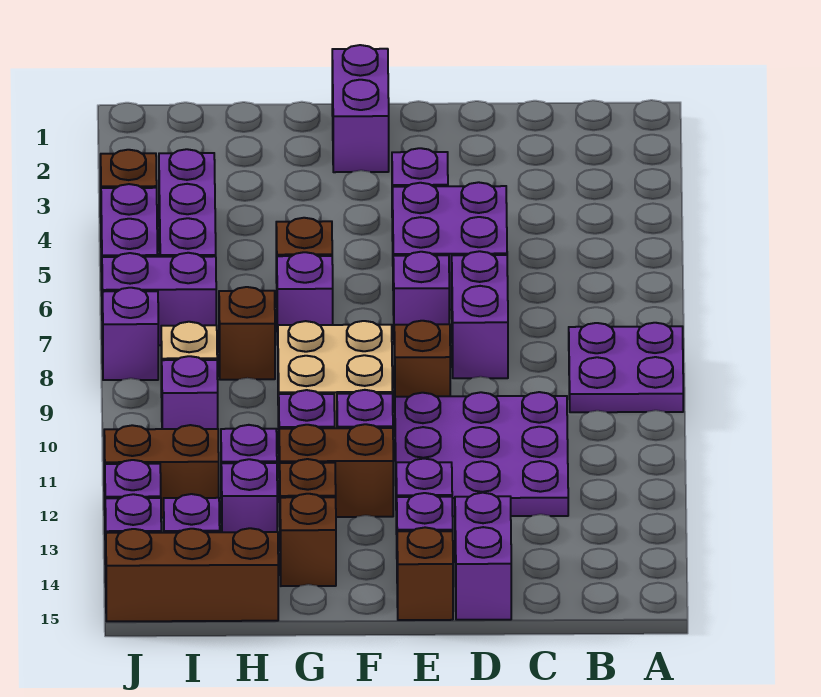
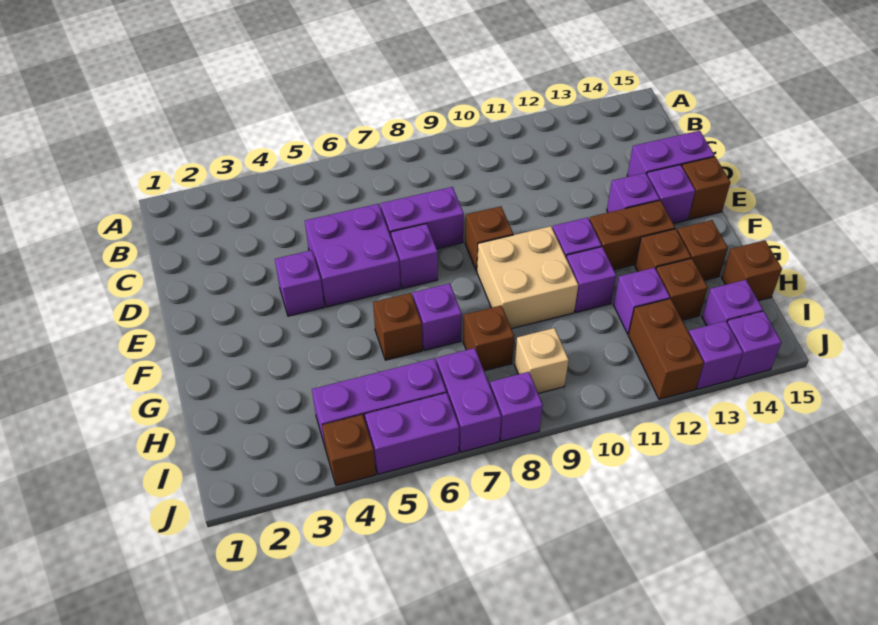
purple plate A8:B9 level 1 -> none
purple plate C10:E12 level 1 -> none
purple brick F1:F2 level 1 -> none
brown brick F12:G12 level 1 -> brown brick F12:F13 level 1
purple brick H13 level 1 -> brown brick H13 level 1
brown brick H15:J15 level 1 -> brown brick H15 level 1
purple brick I10 level 1 -> none

